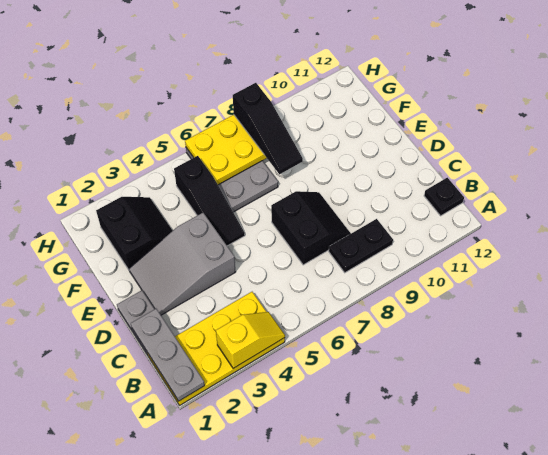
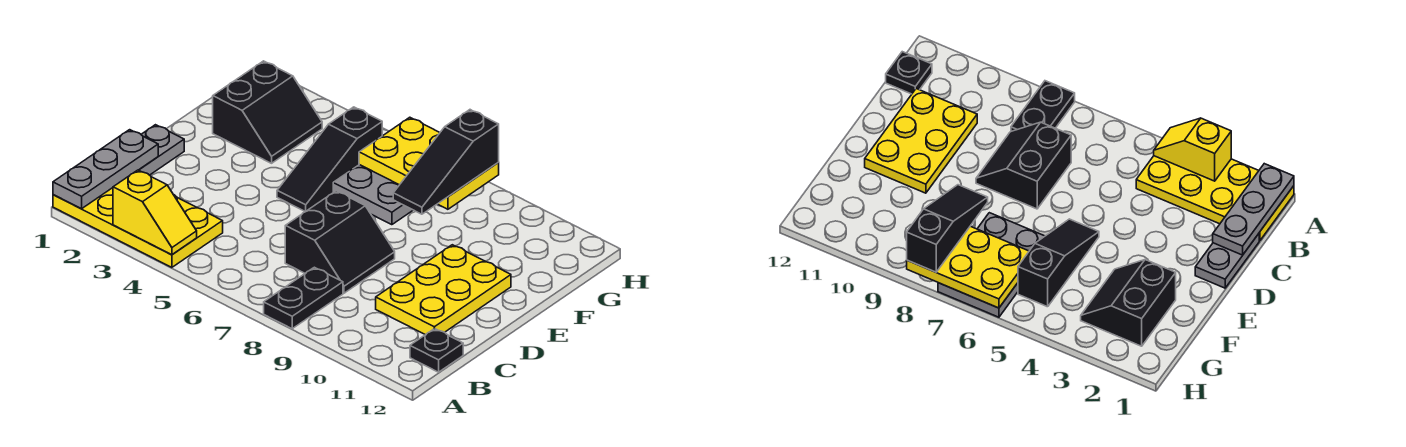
black plate B8:B9 level 1 -> black plate A8:B8 level 1
none -> yellow plate C10:E11 level 1
grey slope D2:E4 level 1 top 4 -> none

